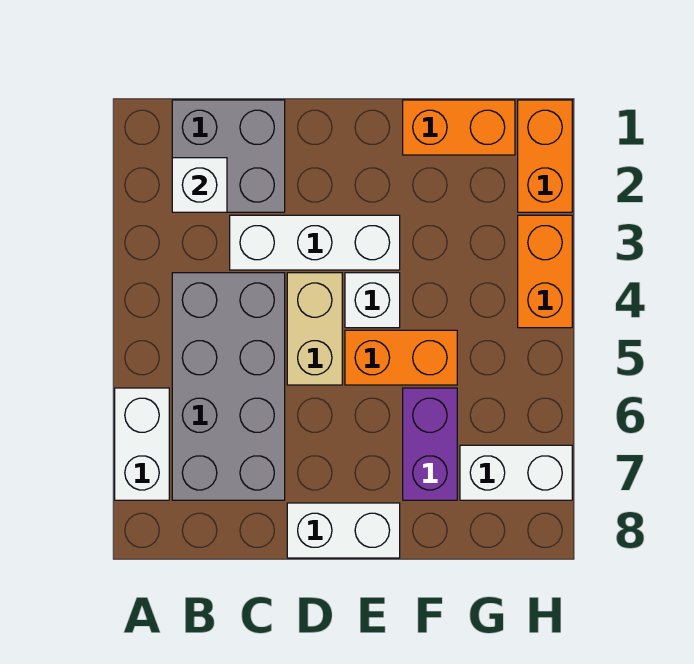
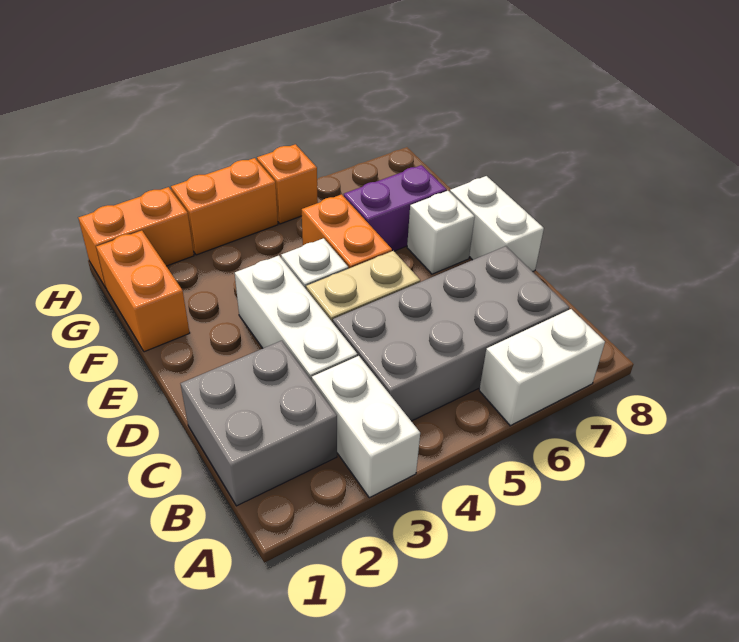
white brick B2 level 2 -> white brick E7 level 1
white brick G7:H7 level 1 -> white brick A3:B3 level 1
none -> orange brick H5 level 1

